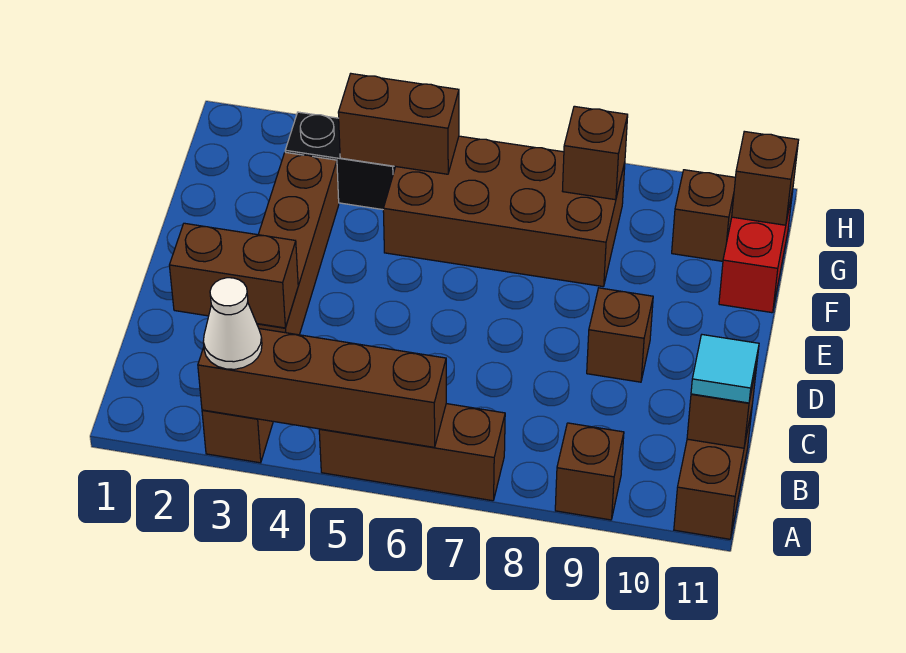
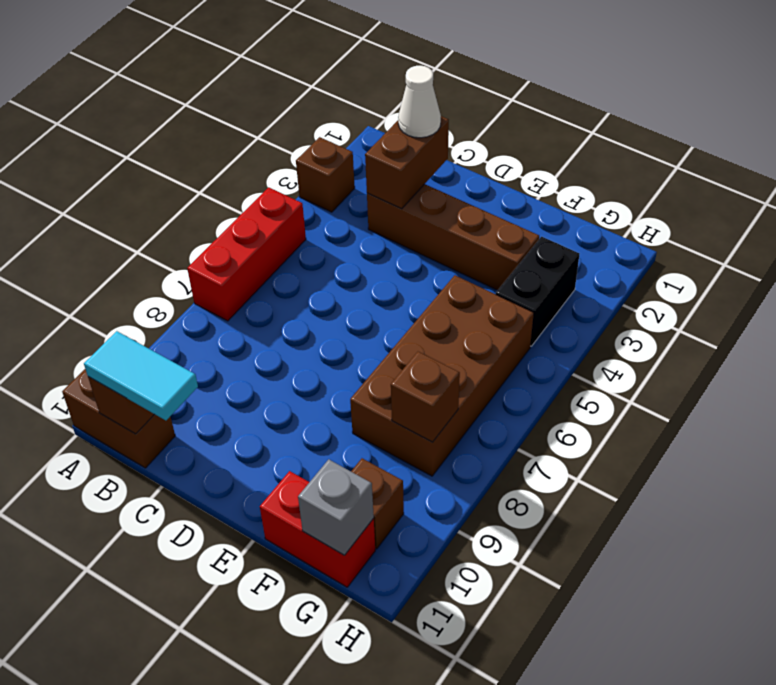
brown brick A3:A6 level 2 -> none
white cone A3 level 3 -> white cone C2 level 3
brown brick A5:A7 level 1 -> red brick A5:A7 level 1
brown brick A9 level 1 -> none
cyan tile B11 level 3 -> cyan tile B11:C11 level 3
brown brick D9 level 1 -> none
brown brick G4:G5 level 2 -> none
brown brick G11 level 2 -> grey brick G11 level 2

